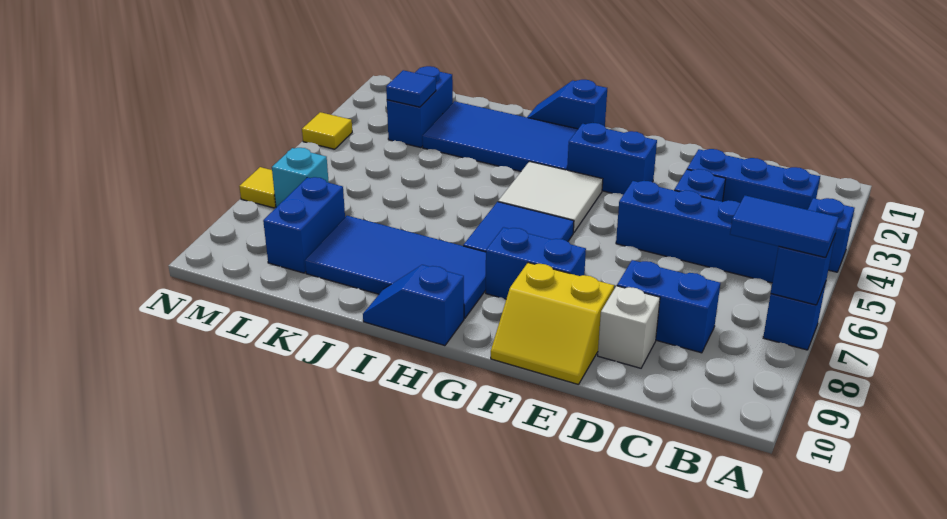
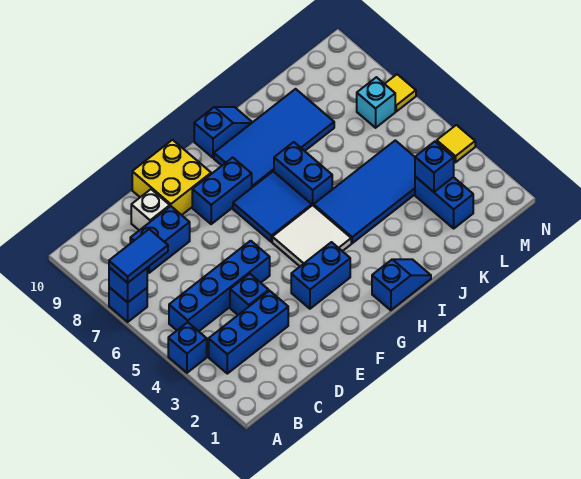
yellow slope E9:F10 level 1 top 9 -> yellow brick E9:F10 level 1
blue tile H2:K3 level 1 -> blue tile I4:L5 level 1
blue tile L3 level 2 -> blue brick L3 level 2
blue brick L8:L9 level 1 -> blue brick I6:I7 level 1

